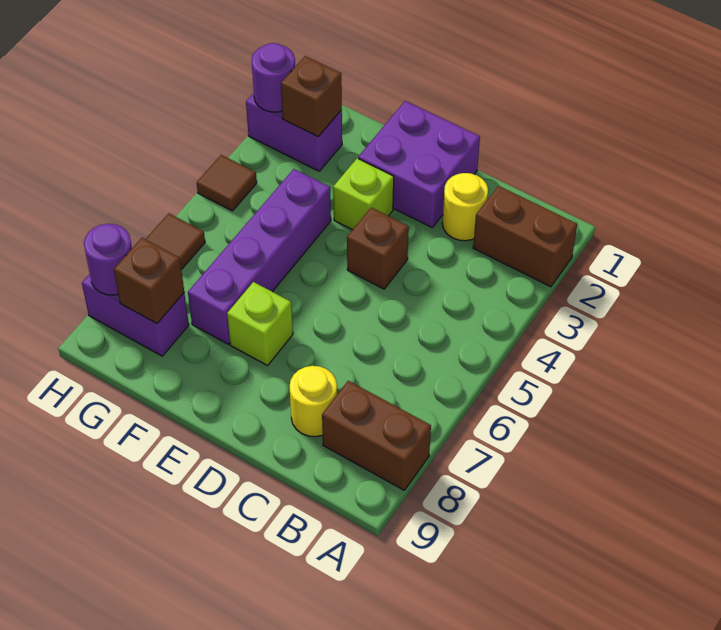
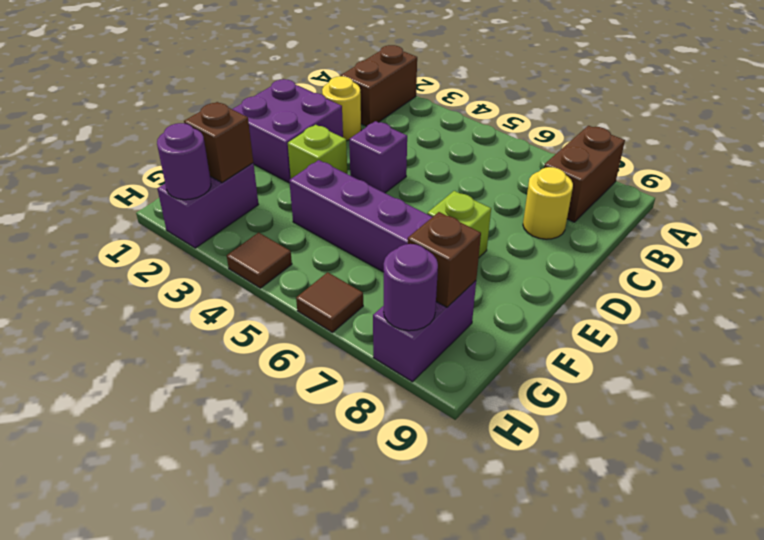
brown brick D4 level 1 -> purple brick D4 level 1

